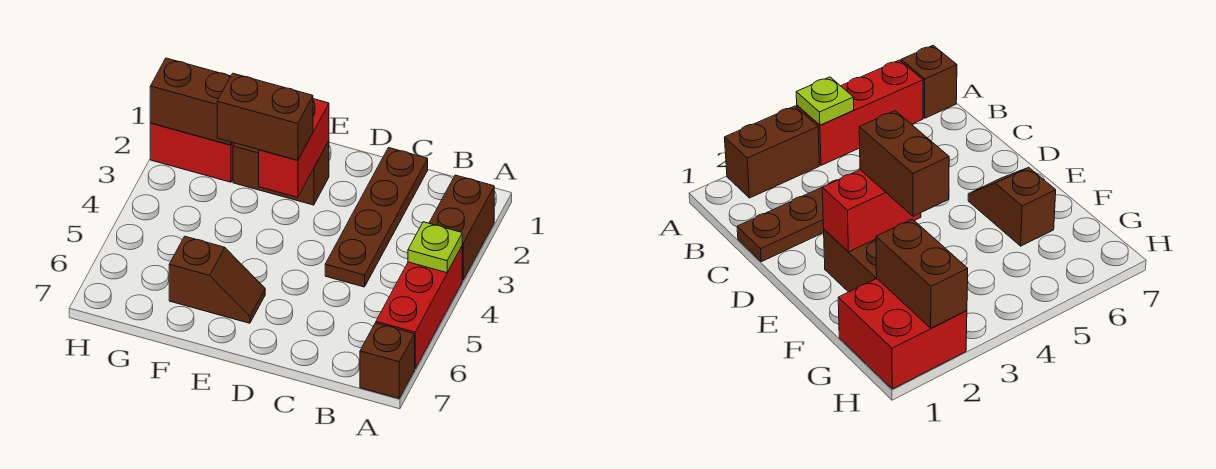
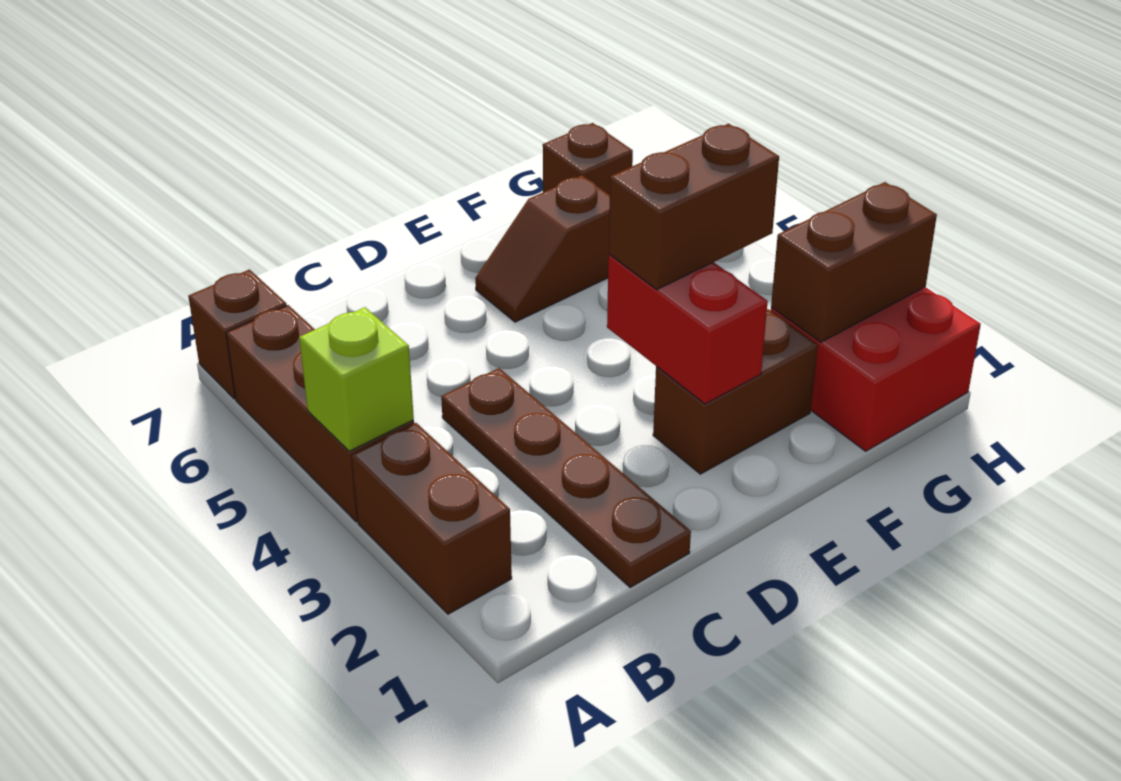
red brick A4:A6 level 1 -> brown brick A4:A6 level 1
lime plate A4 level 2 -> lime brick A4 level 2
none -> brown brick G7 level 1

